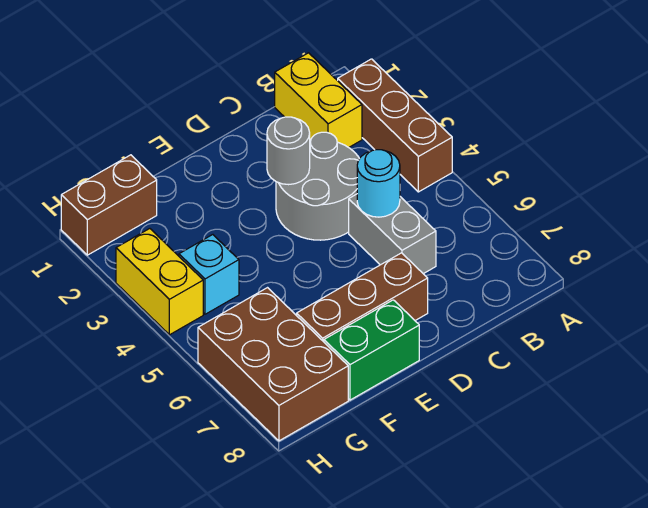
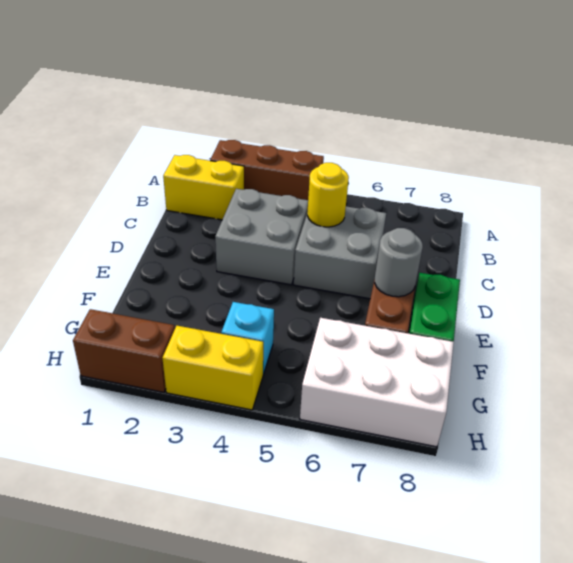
grey round brick C3:D4 level 1 -> grey brick C3:D4 level 1
grey brick C5:C6 level 1 -> grey brick C5:D6 level 1
cyan round brick C5 level 2 -> yellow round brick C5 level 2
grey round brick D3 level 2 -> grey round brick E7 level 2
brown brick G1:H1 level 1 -> brown brick H1:H2 level 1
brown brick G6:H8 level 1 -> white brick G6:H8 level 1

